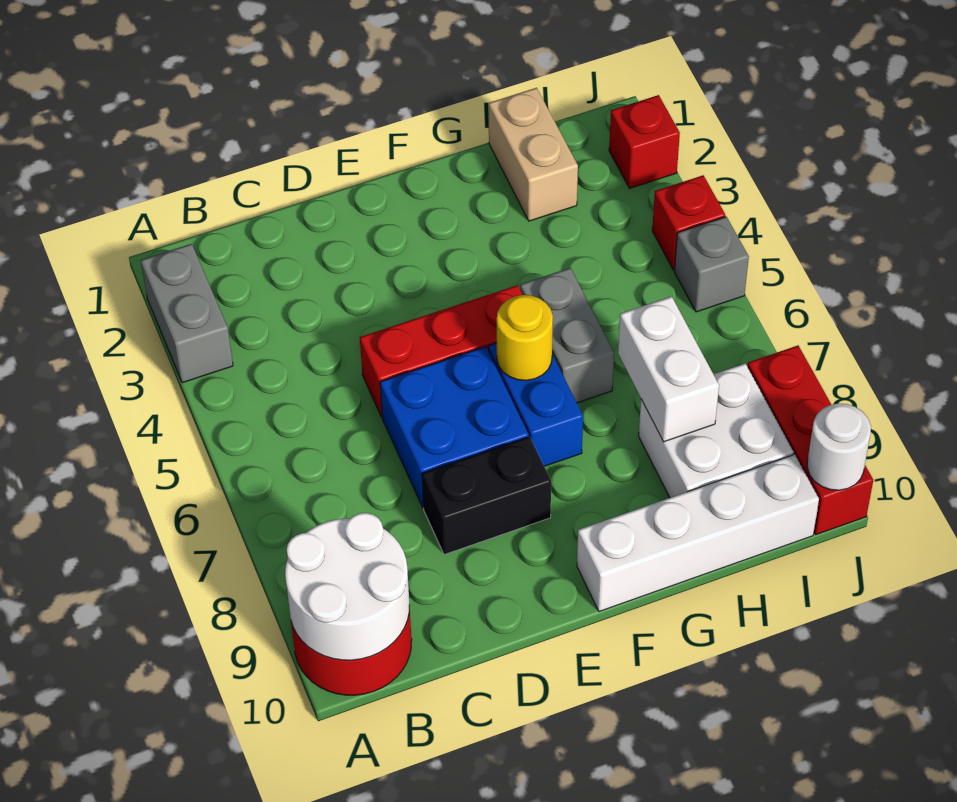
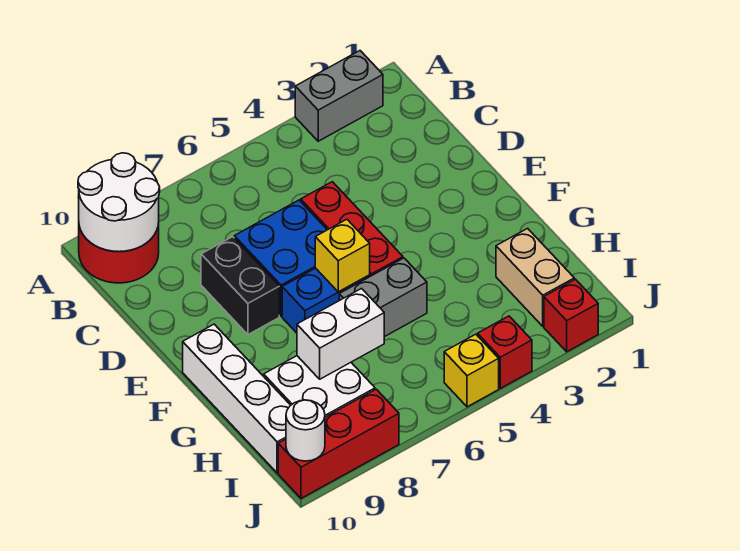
yellow round brick F6 level 2 -> yellow brick F6 level 2
tan brick H1:H2 level 1 -> tan brick H2:I2 level 1
grey brick J5 level 1 -> yellow brick J5 level 1

